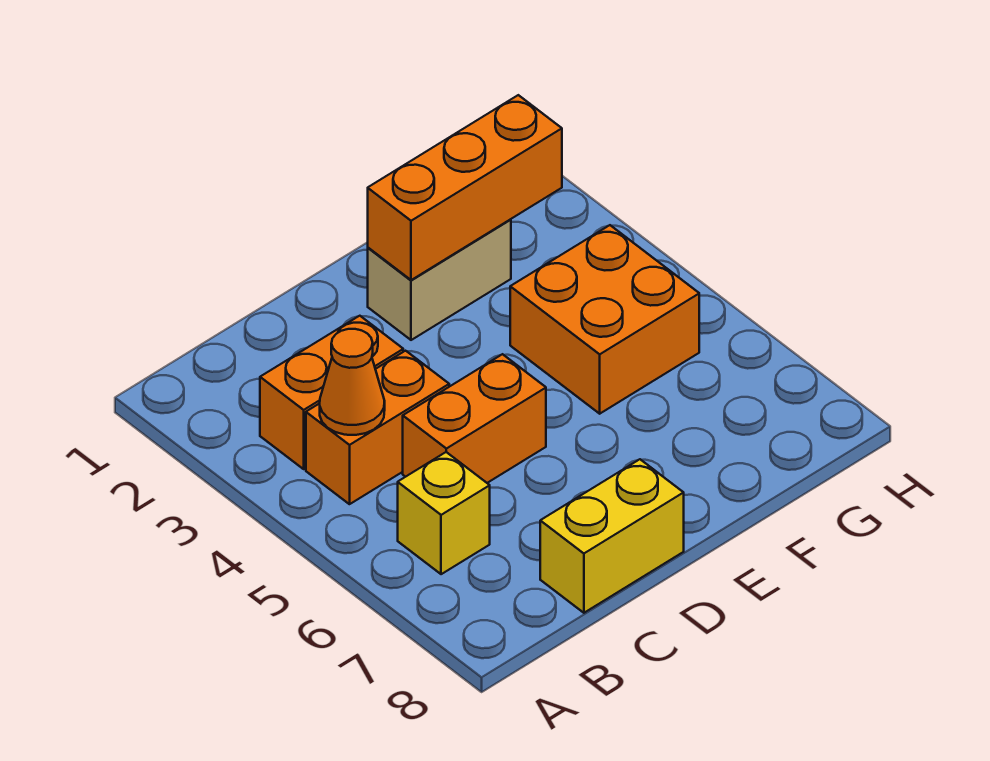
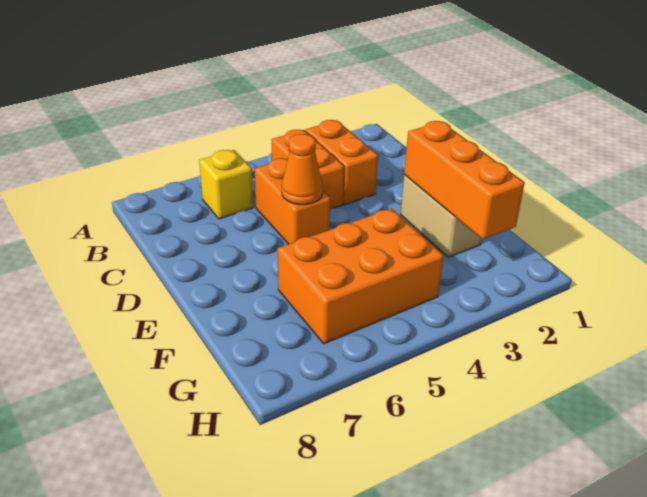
orange cone B4 level 2 -> orange cone D5 level 2
yellow brick C8:D8 level 1 -> none
orange brick F4:G5 level 1 -> orange brick F4:G6 level 1

